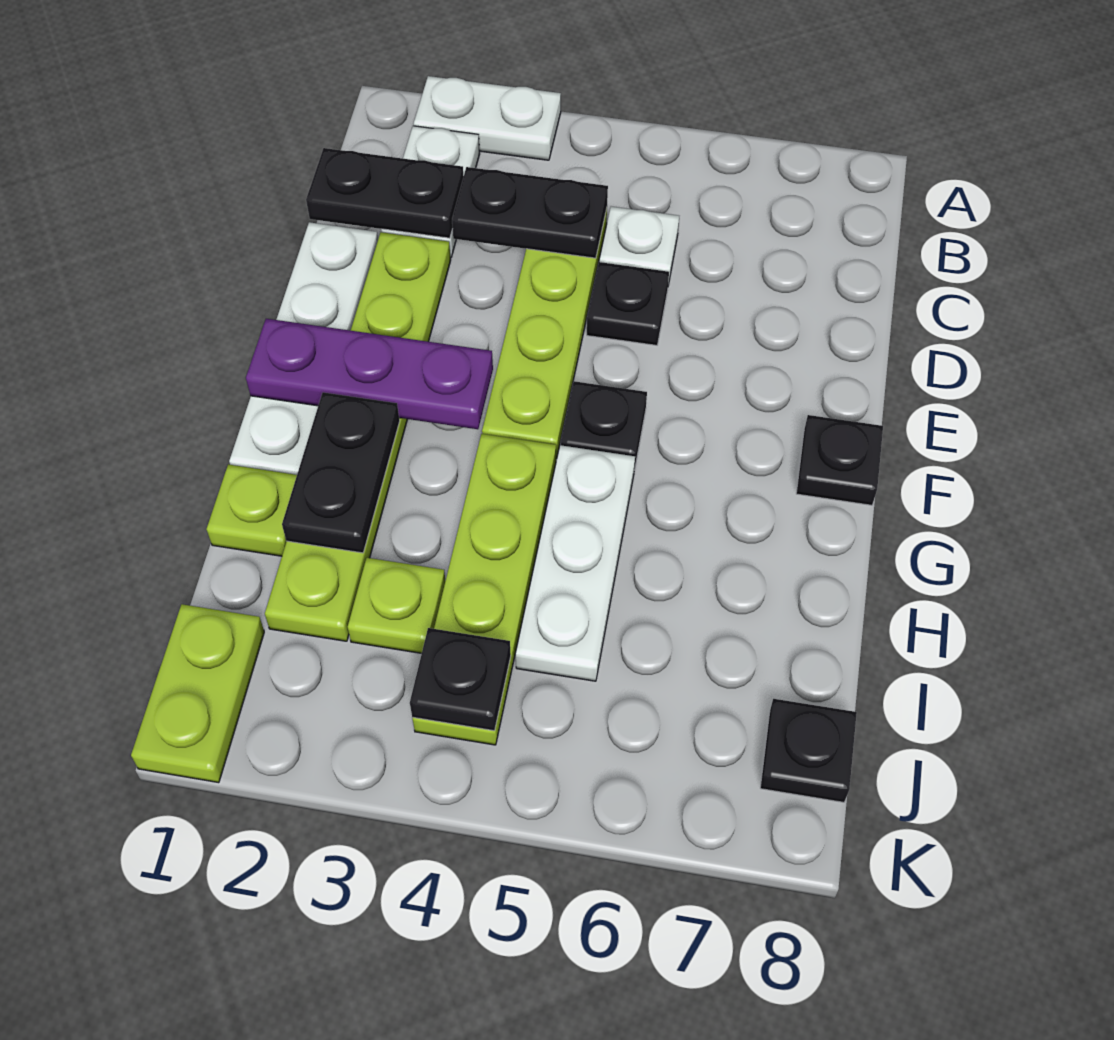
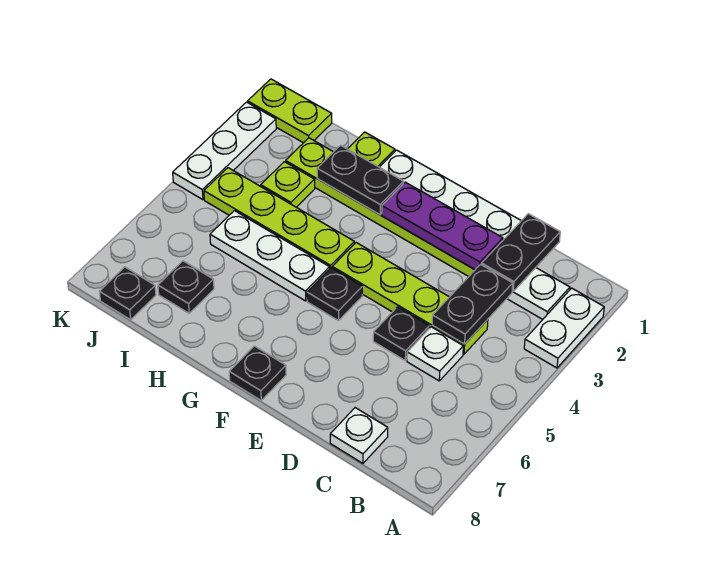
none -> white plate C8 level 1
purple plate F1:F3 level 2 -> purple plate D2:F2 level 2
black plate J4 level 2 -> black plate I7 level 1
none -> white plate K2:K4 level 1

